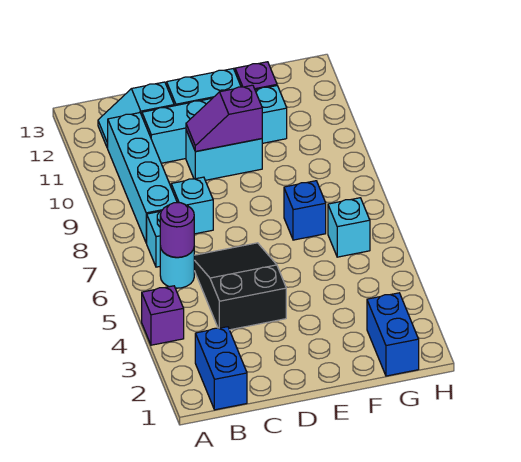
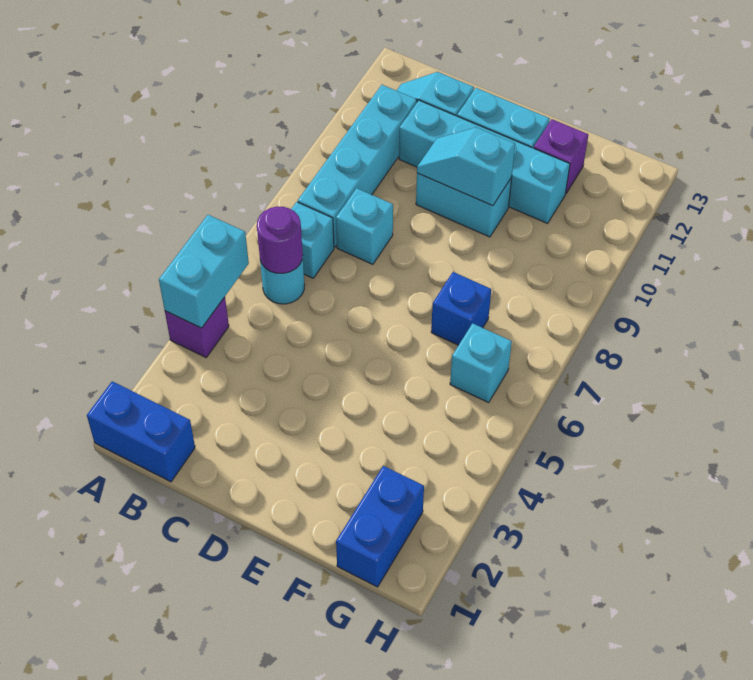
none -> cyan brick A4:A5 level 2
blue brick B1:B2 level 1 -> blue brick A1:B1 level 1
black slope C4:D6 level 1 top 4 -> none
purple slope D10:E10 level 2 top E -> cyan slope D10:E10 level 2 top E

